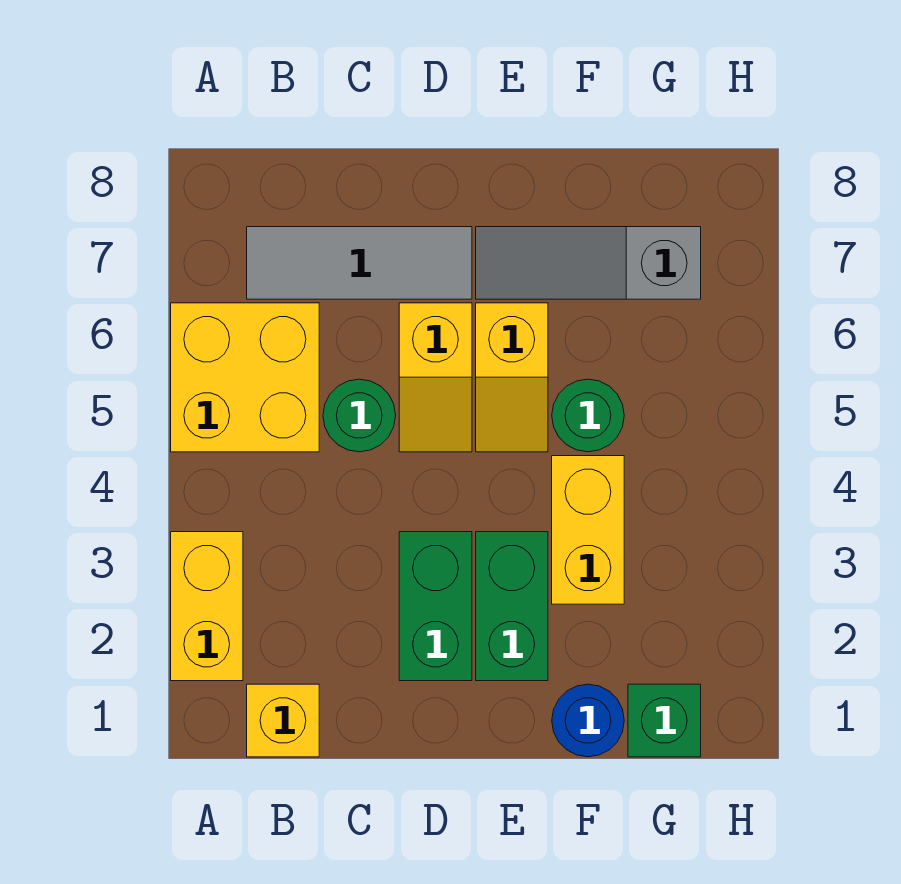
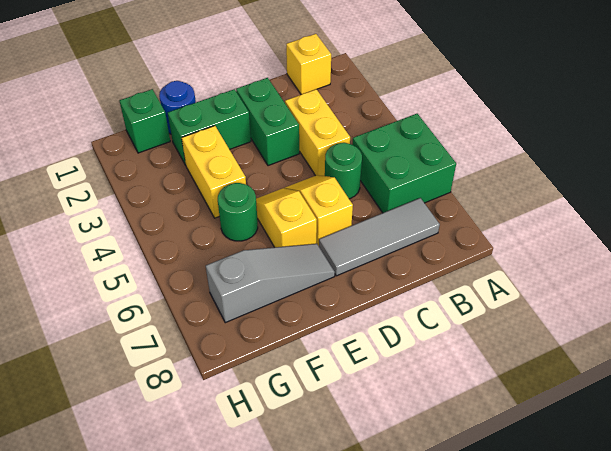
yellow brick A2:A3 level 1 -> yellow brick C3:C4 level 1
yellow brick A5:B6 level 1 -> green brick A5:B6 level 1
green brick E2:E3 level 1 -> green brick E2:F2 level 1

